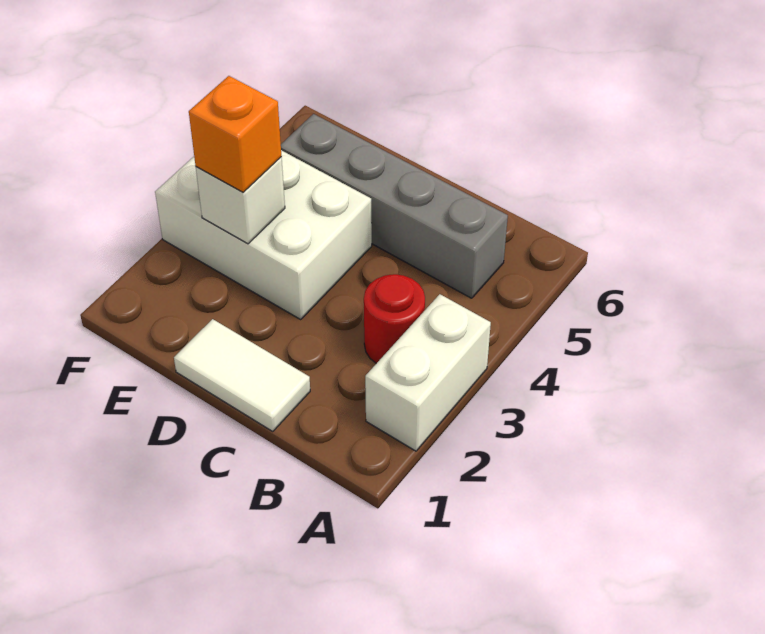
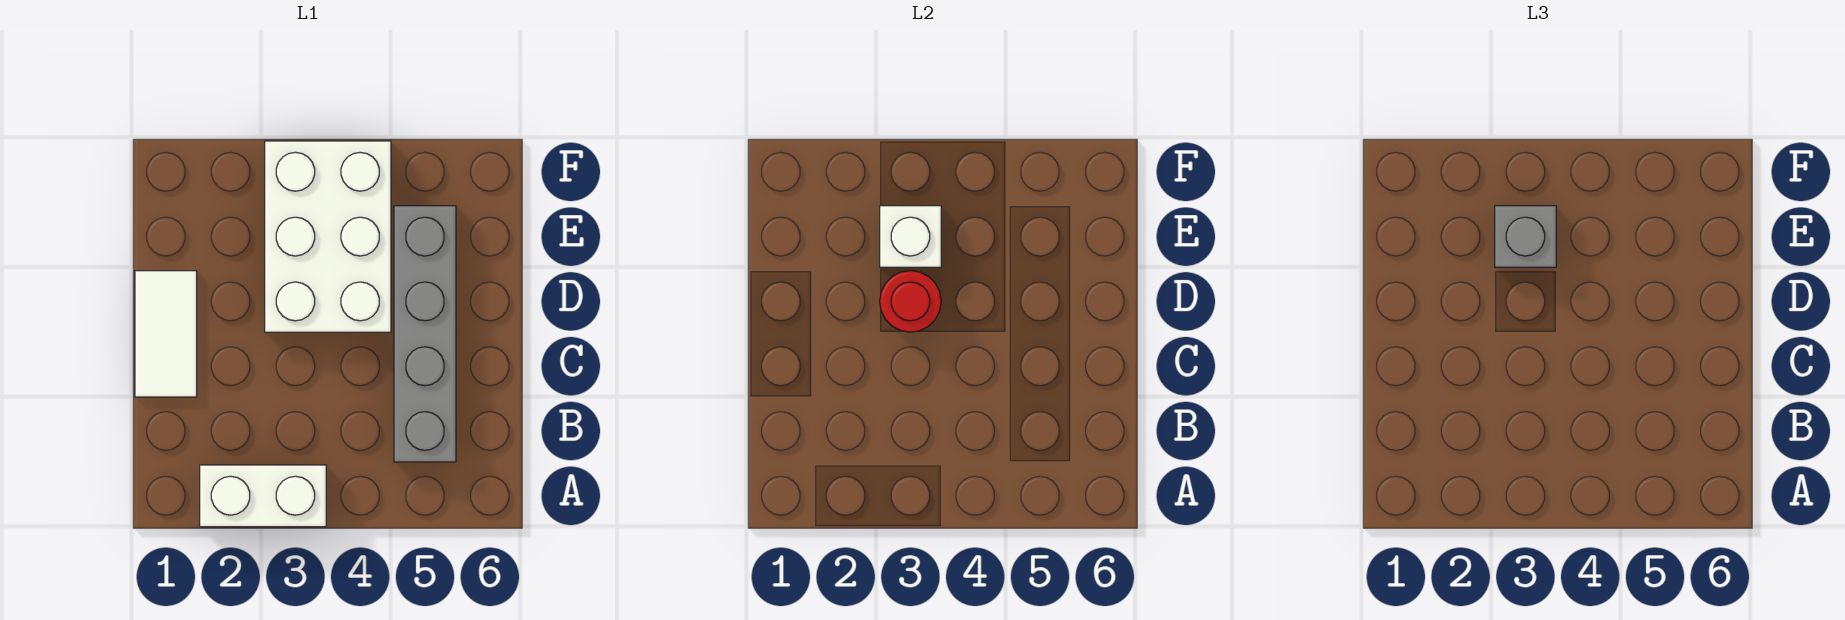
red round brick B3 level 1 -> red round brick D3 level 2
orange brick E3 level 3 -> grey brick E3 level 3

